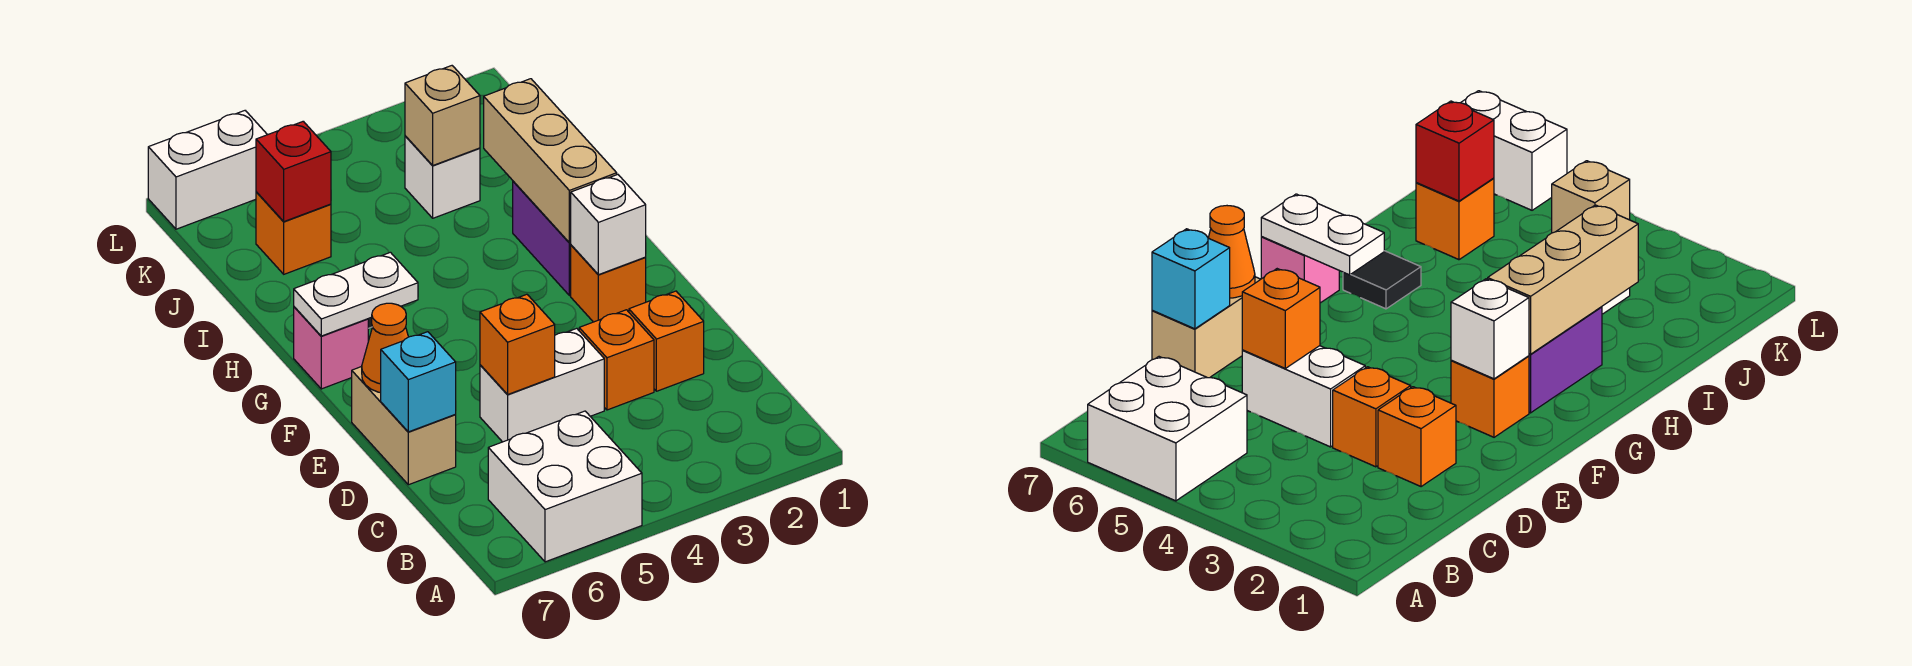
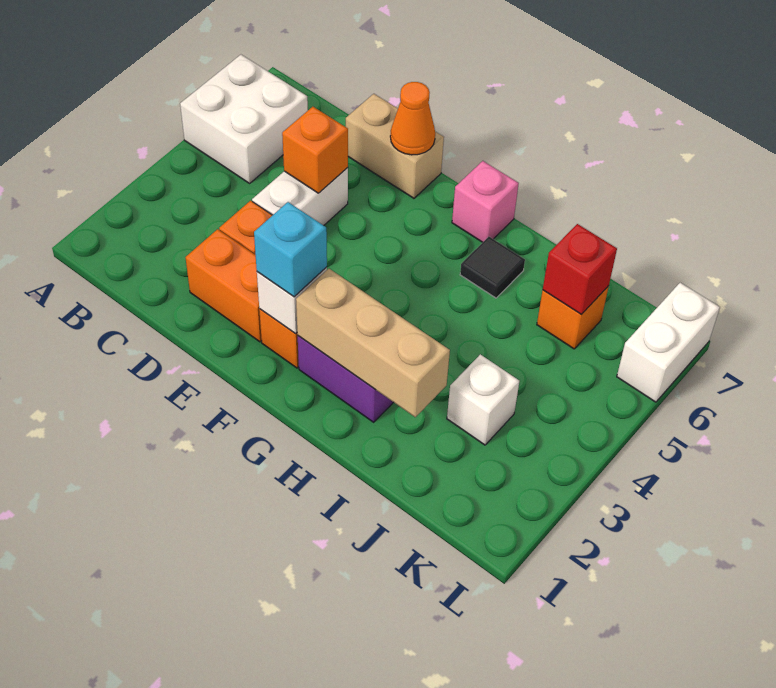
orange brick D2 level 1 -> orange brick D2:E2 level 1
cyan brick D7 level 2 -> cyan brick F2 level 3
white plate G6:G7 level 2 -> none
tan brick J3 level 2 -> none

